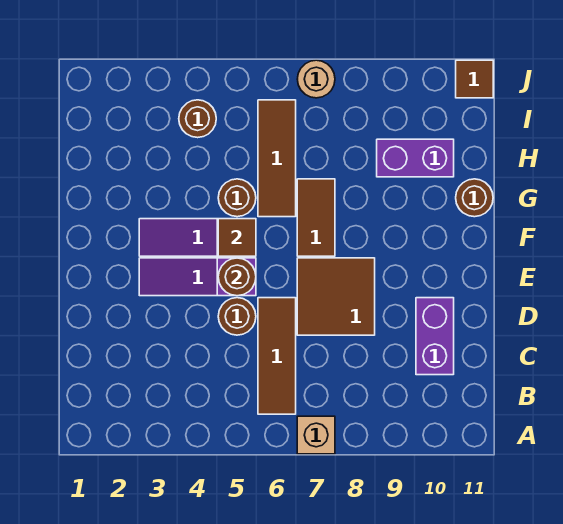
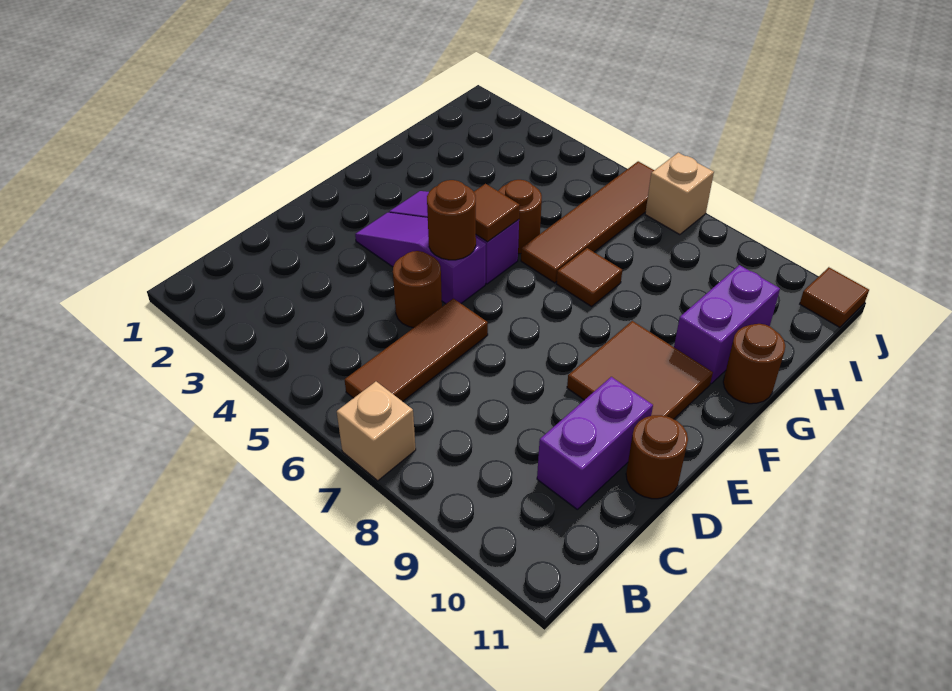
brown tile D7:E8 level 1 -> brown tile E9:F10 level 1
brown tile F7:G7 level 1 -> brown tile G7 level 1
brown tile G6:I6 level 1 -> brown tile G6:J6 level 1
purple brick H9:H10 level 1 -> purple brick G10:H10 level 1
brown round brick I4 level 1 -> brown round brick D11 level 1
tan round brick J7 level 1 -> tan brick J7 level 1

